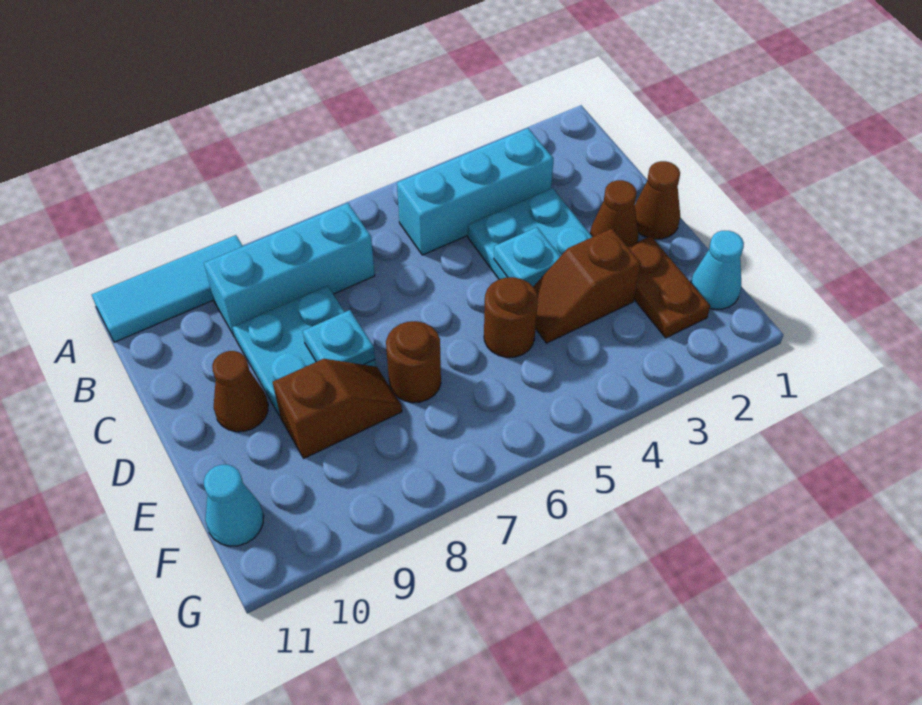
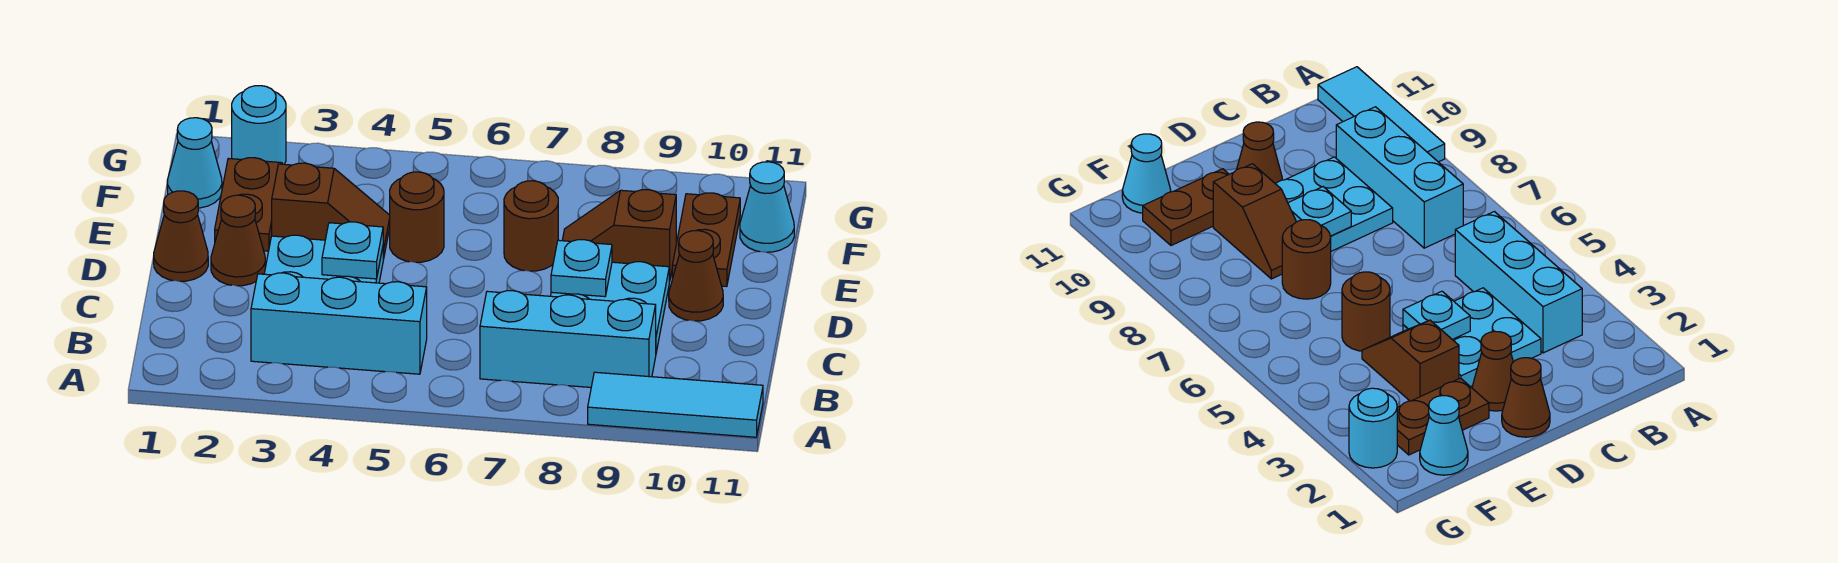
none -> brown plate E10:F10 level 1
none -> cyan round brick G2 level 1

